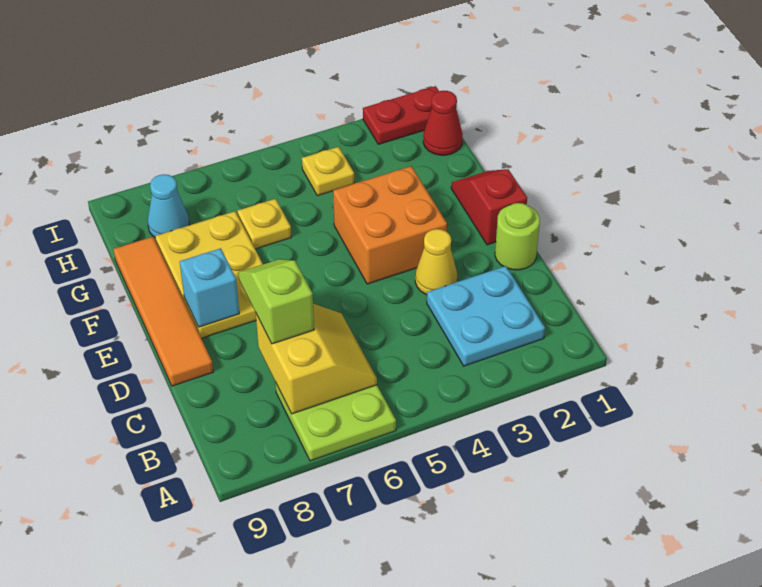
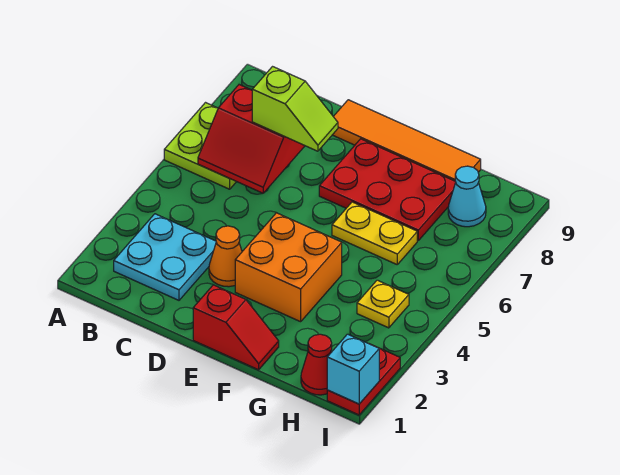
yellow slope B6:C7 level 2 top 7 -> red slope B6:C7 level 2 top 7
lime round brick D1 level 1 -> none
yellow cone D3 level 1 -> orange cone D3 level 1
yellow plate E7:G8 level 1 -> red plate E7:G8 level 1
cyan brick E8 level 2 -> cyan brick I1 level 2
yellow plate G6 level 1 -> yellow plate F6:G6 level 1

